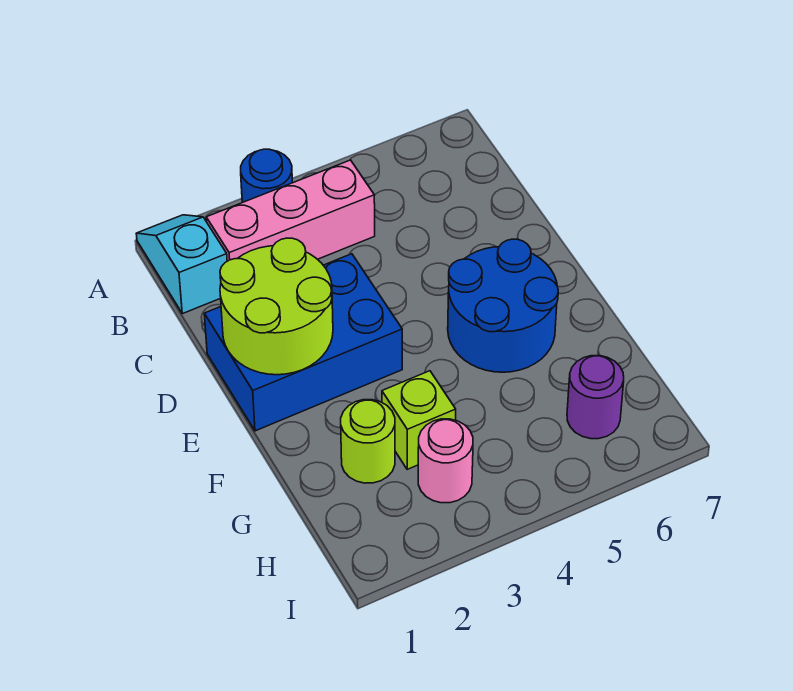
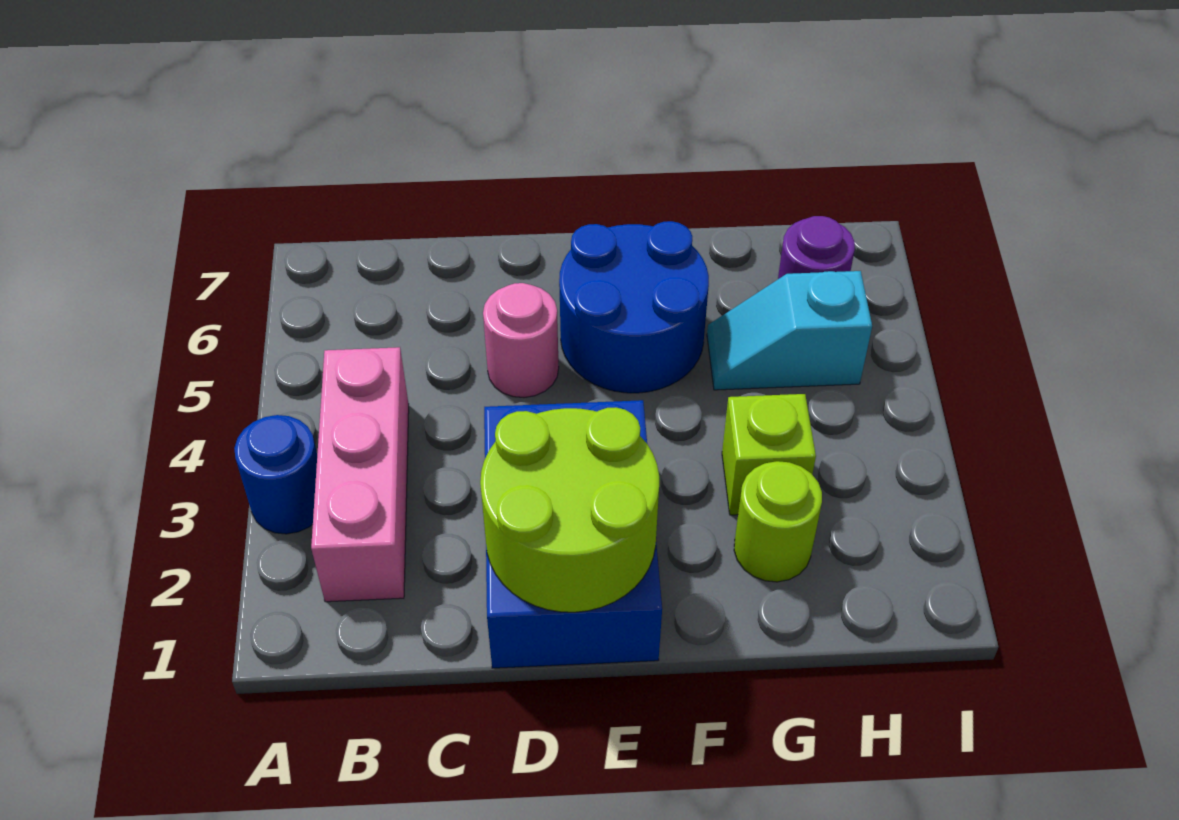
cyan slope A1:B1 level 1 top B -> cyan slope G5:H5 level 1 top H
pink round brick H3 level 1 -> pink round brick D5 level 1

